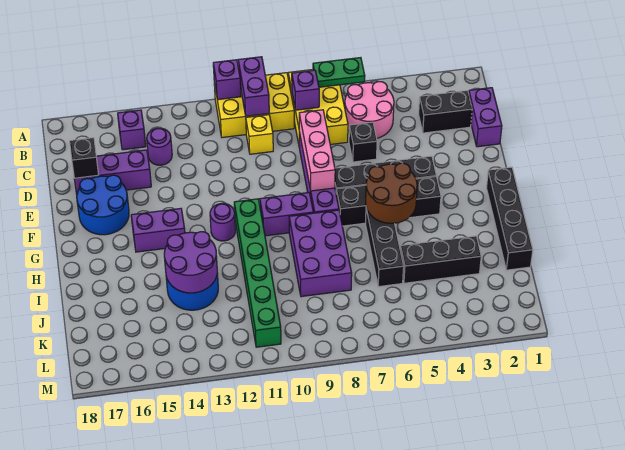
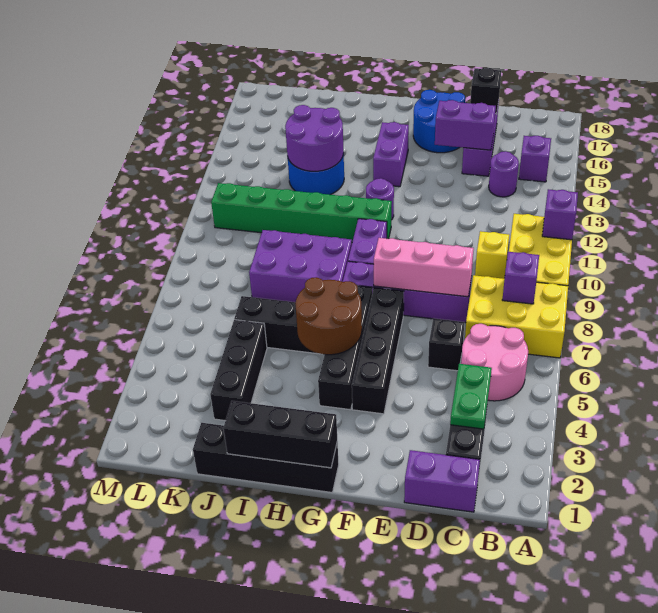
green plate A6:A7 level 2 -> green plate C3:C4 level 2
purple brick A10:B10 level 2 -> purple brick D15:E15 level 2
none -> black brick G1:I1 level 2

